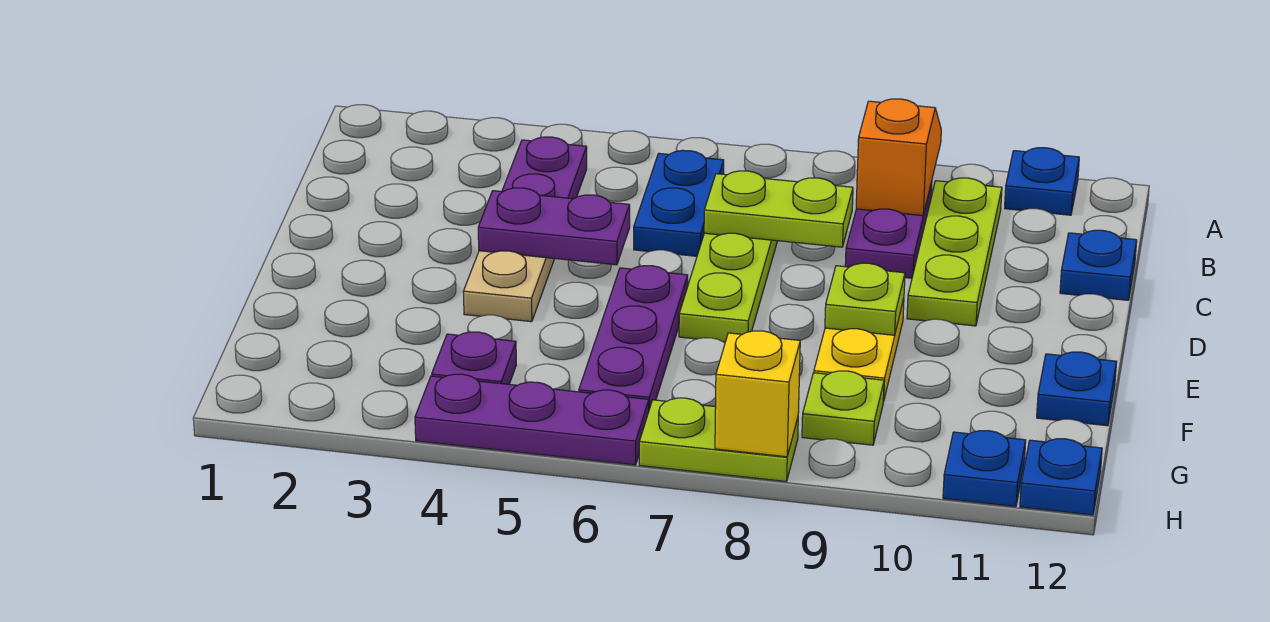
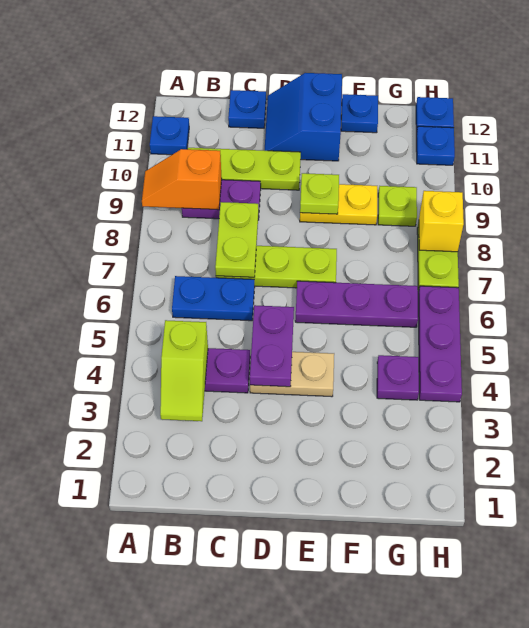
none -> lime slope B3:B4 level 2 top 4
none -> blue slope D11:E12 level 1 top E

